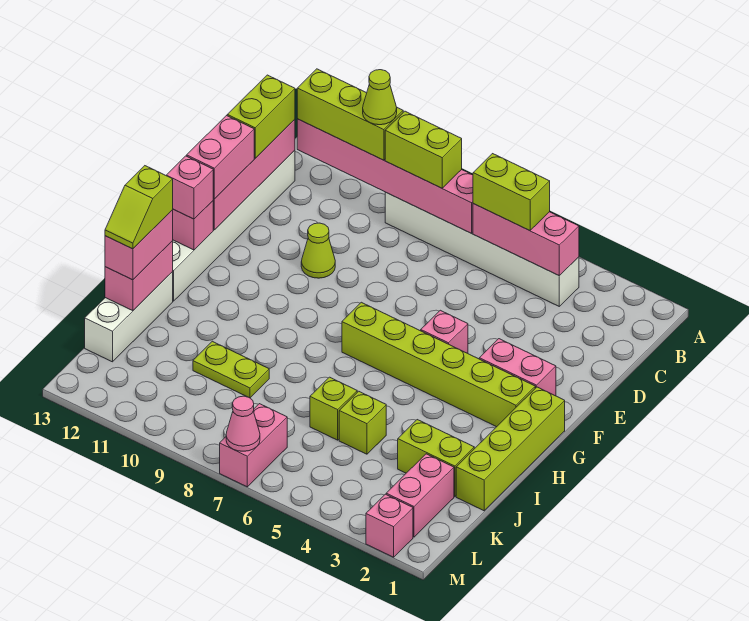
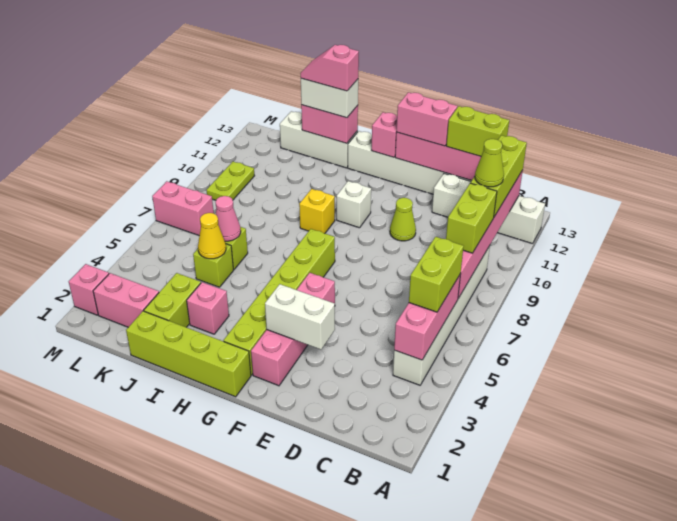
none -> white brick A12:D12 level 1
none -> white brick E3:F3 level 2
none -> white brick G10 level 1
pink brick G13 level 3 -> pink brick I3 level 1
none -> yellow brick H9 level 1
pink brick I13:J13 level 3 -> white brick I13:J13 level 3
lime slope I13:J13 level 4 top I -> pink slope I13:J13 level 4 top I
none -> yellow cone J5 level 2
lime plate J9:J10 level 1 -> lime plate L9:L10 level 1
pink cone M7 level 2 -> pink cone J6 level 2

